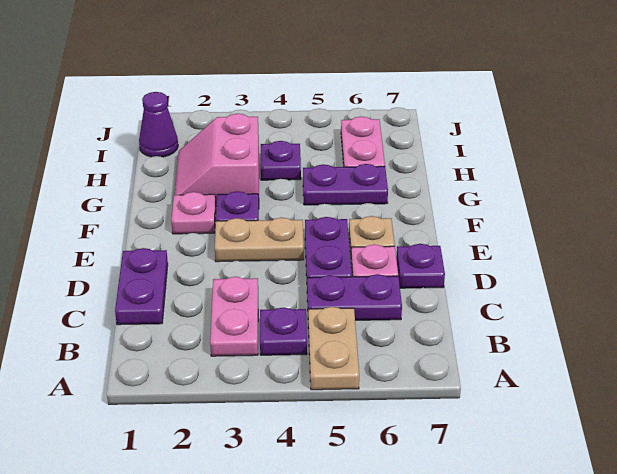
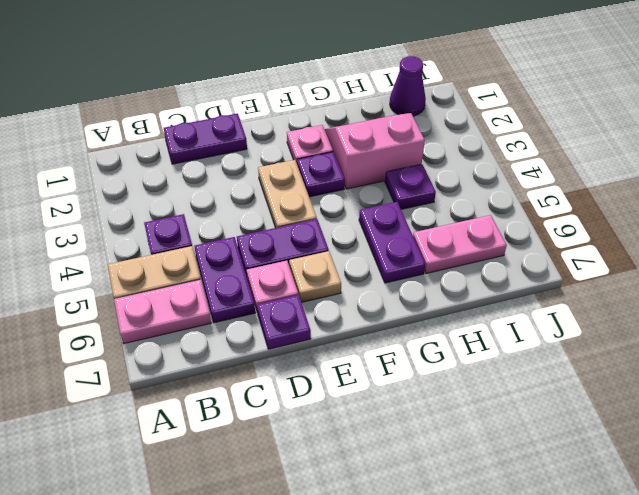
pink plate B3:C3 level 1 -> pink plate A6:B6 level 1

